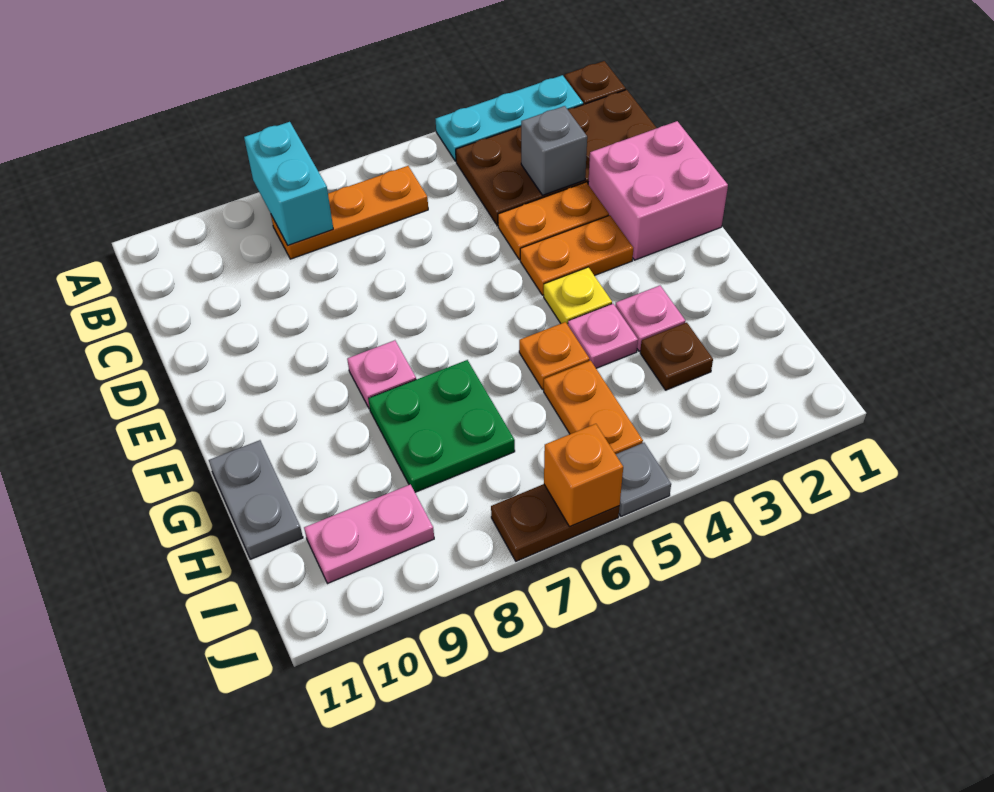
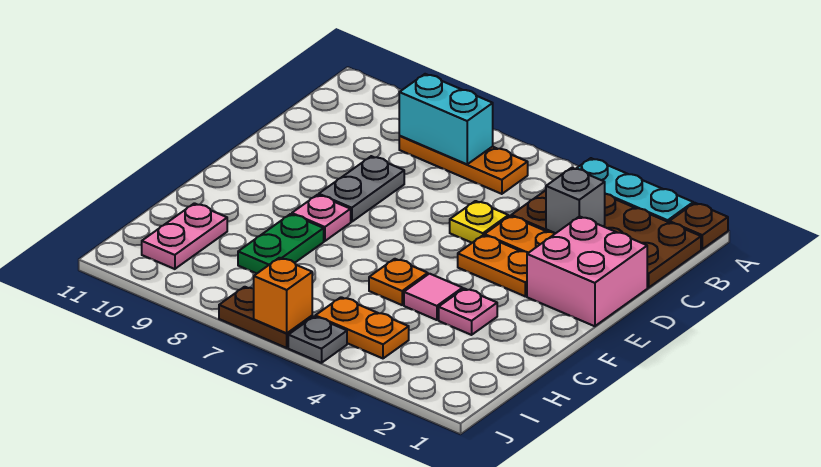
cyan brick A8:B8 level 2 -> cyan brick B7:B8 level 2
yellow plate F4 level 1 -> yellow plate D5 level 1
pink plate G4 level 1 -> pink tile G4 level 1
green plate G7:H8 level 1 -> green plate G8:H8 level 1
grey plate G11:H11 level 1 -> grey plate D8:E8 level 1
brown plate H3 level 1 -> none
orange plate H5:I5 level 1 -> orange plate I4:I5 level 1
pink plate I9:I10 level 1 -> pink plate H10:I10 level 1

